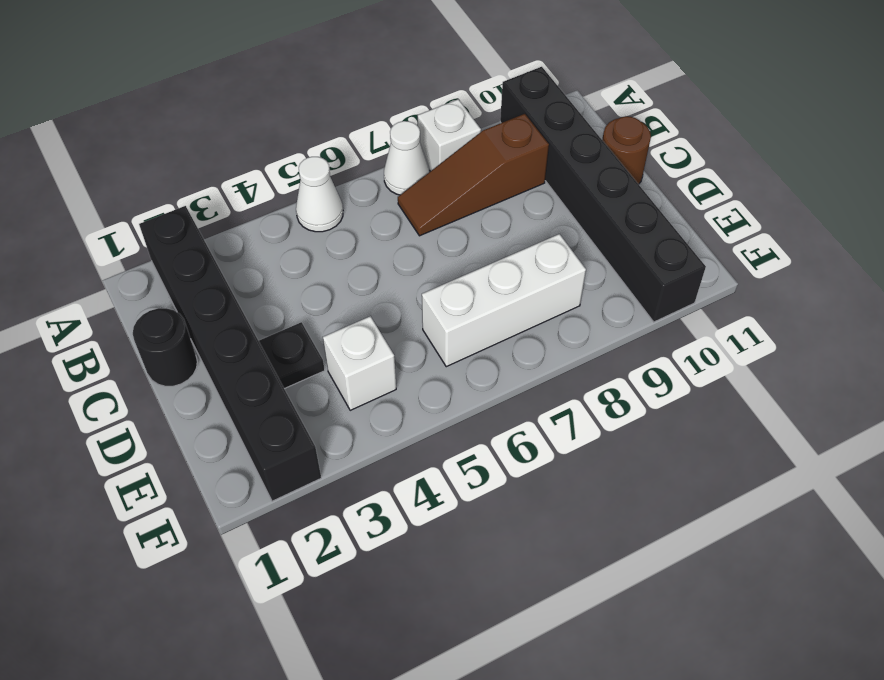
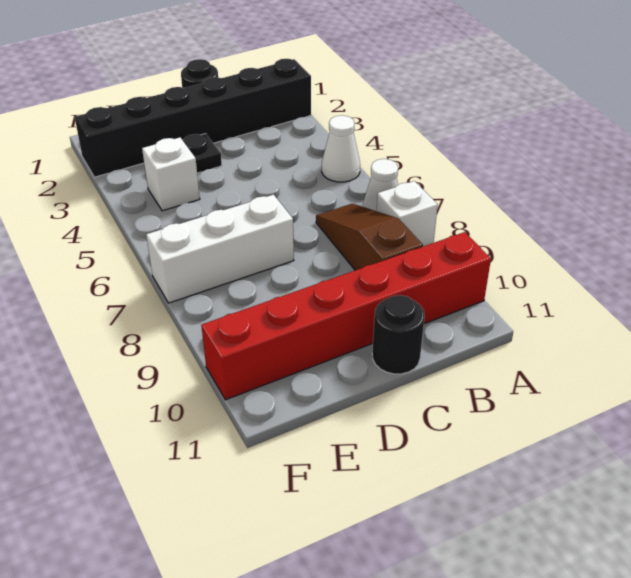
black brick A10:F10 level 1 -> red brick A10:F10 level 1
brown round brick C11 level 1 -> black round brick C11 level 1
white brick E6:E8 level 1 -> white brick D7:F7 level 1

